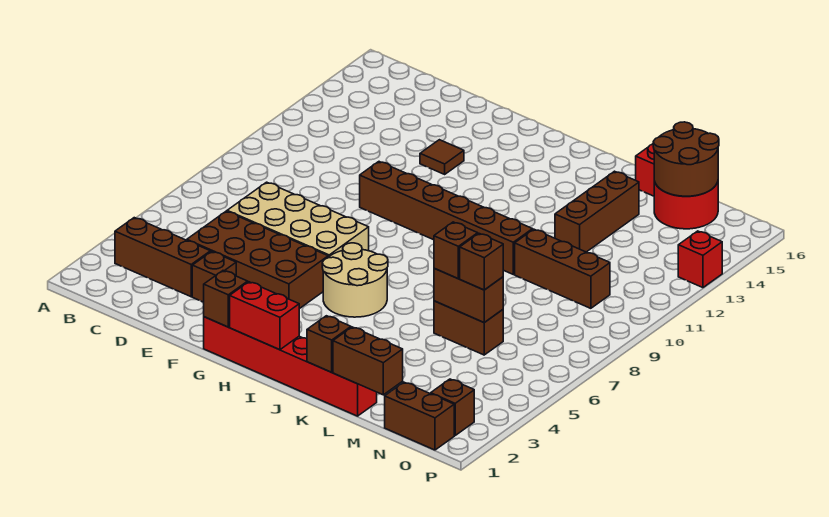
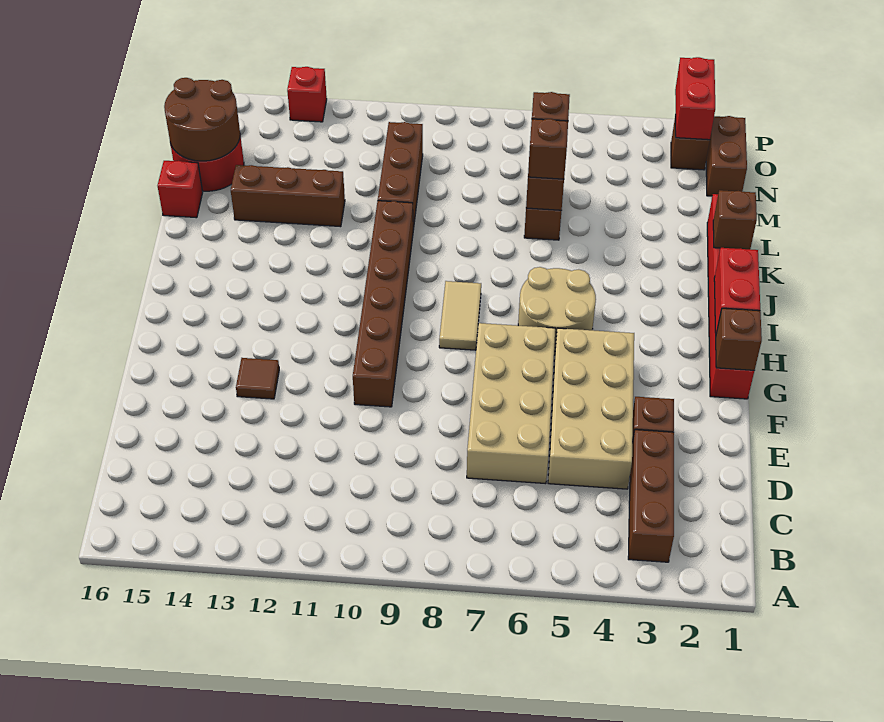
brown brick D4:G5 level 1 -> tan brick D4:G5 level 1
none -> tan tile H8:I8 level 1
brown brick L1:M1 level 2 -> none
none -> red brick O2:P2 level 2

